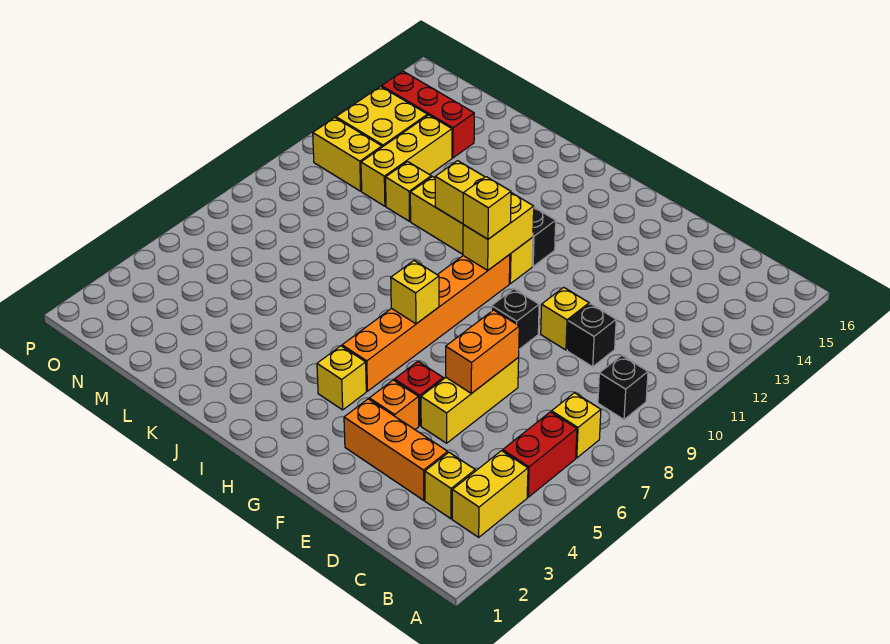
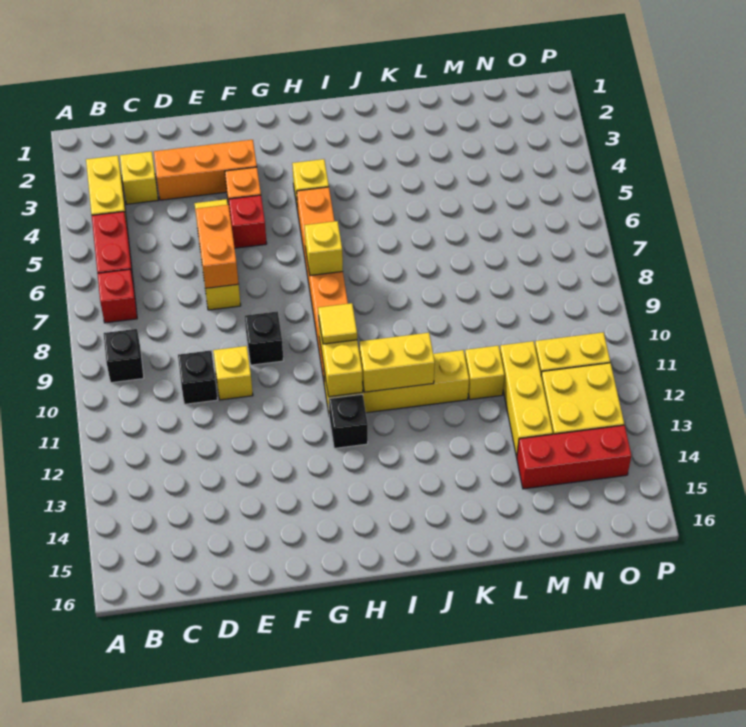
yellow brick B7 level 1 -> red brick B7 level 1
yellow brick H10 level 3 -> yellow tile H10 level 3

